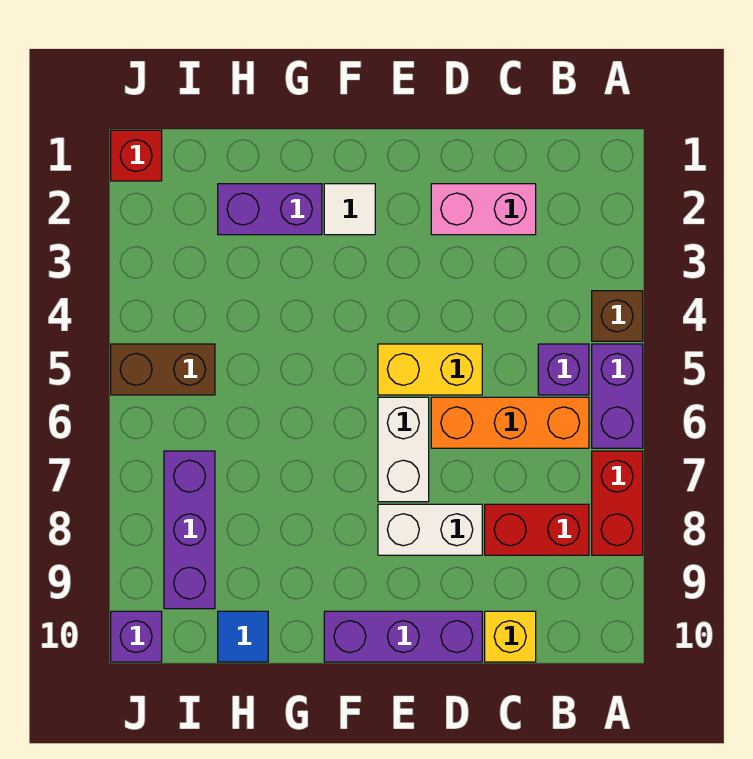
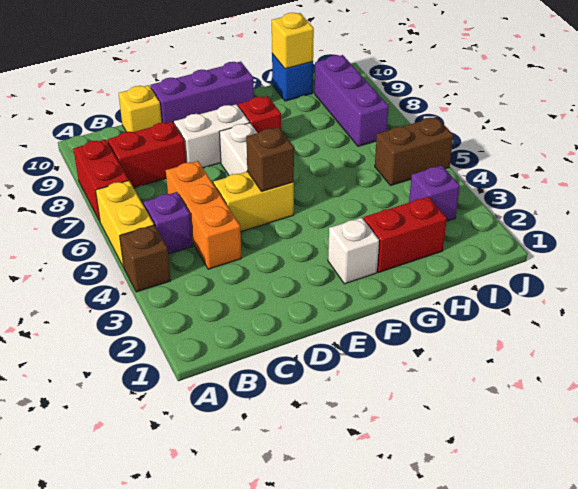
purple brick A5:A6 level 1 -> yellow brick A5:A6 level 1
orange brick B6:D6 level 1 -> orange brick C4:C6 level 1
pink brick C2:D2 level 1 -> none
none -> brown brick E5 level 2
white tile F2 level 1 -> white brick F2 level 1
purple brick G2:H2 level 1 -> red brick G2:H2 level 1
blue tile H10 level 1 -> blue brick H10 level 1
none -> yellow brick H10 level 2
red brick J1 level 1 -> red brick F8 level 1
purple brick J10 level 1 -> purple brick I3 level 1

